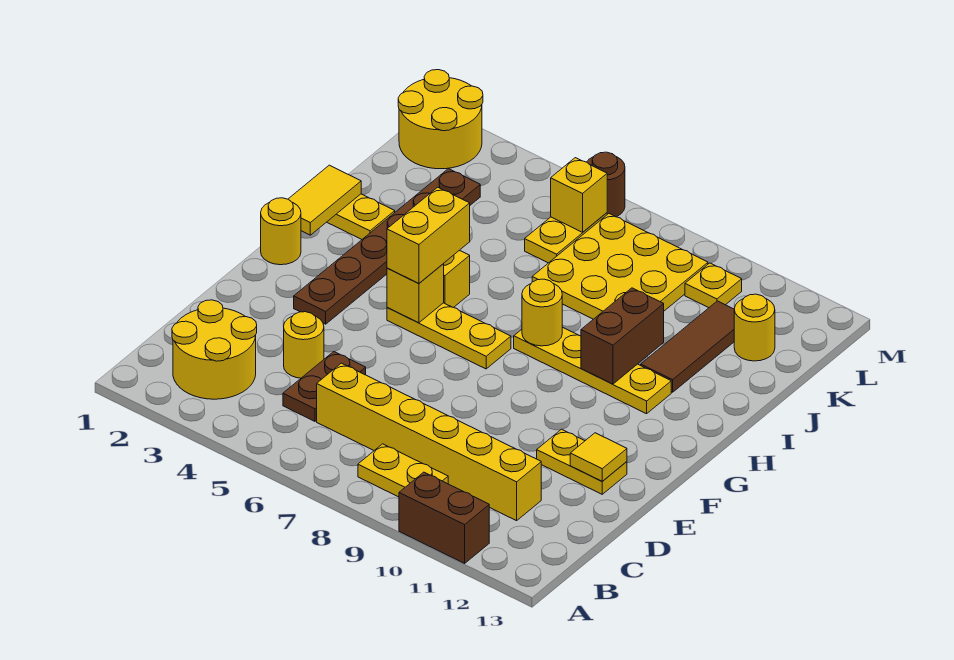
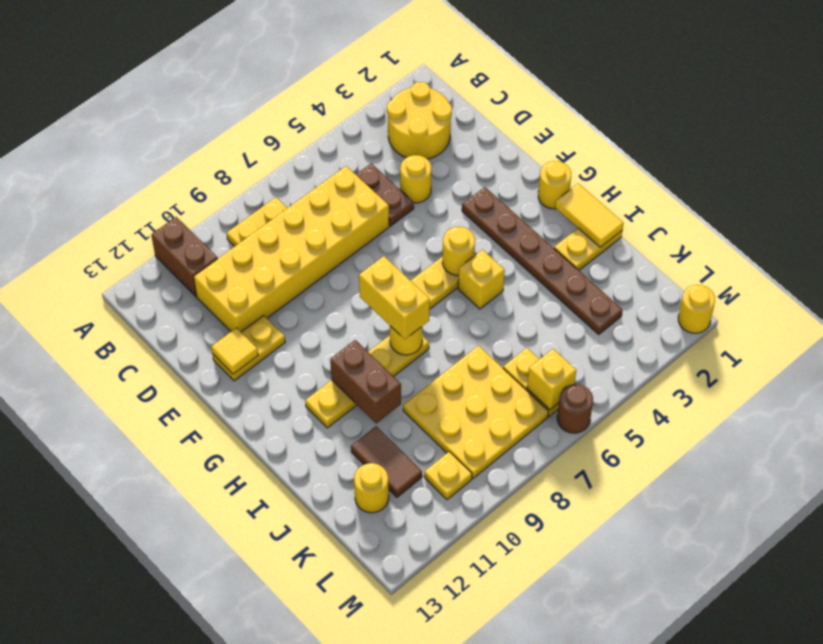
brown brick A10:A11 level 1 -> brown brick A11:B11 level 1
yellow brick C6:C11 level 1 -> yellow brick C6:D11 level 1
yellow brick G5 level 2 -> yellow round brick G5 level 2
yellow brick G5:H5 level 3 -> yellow brick G8:H8 level 3
brown tile I11:K11 level 1 -> brown tile J11:K11 level 1
yellow round brick L1:M2 level 1 -> yellow round brick M1 level 1

